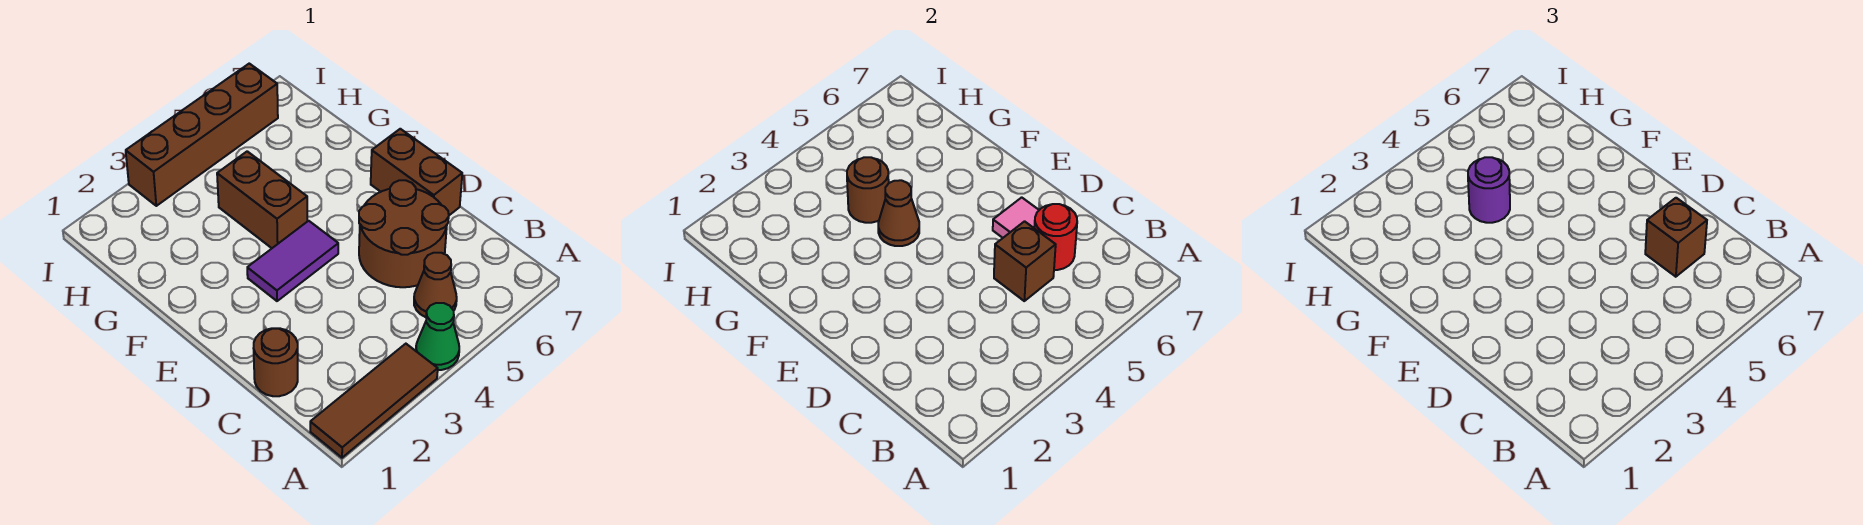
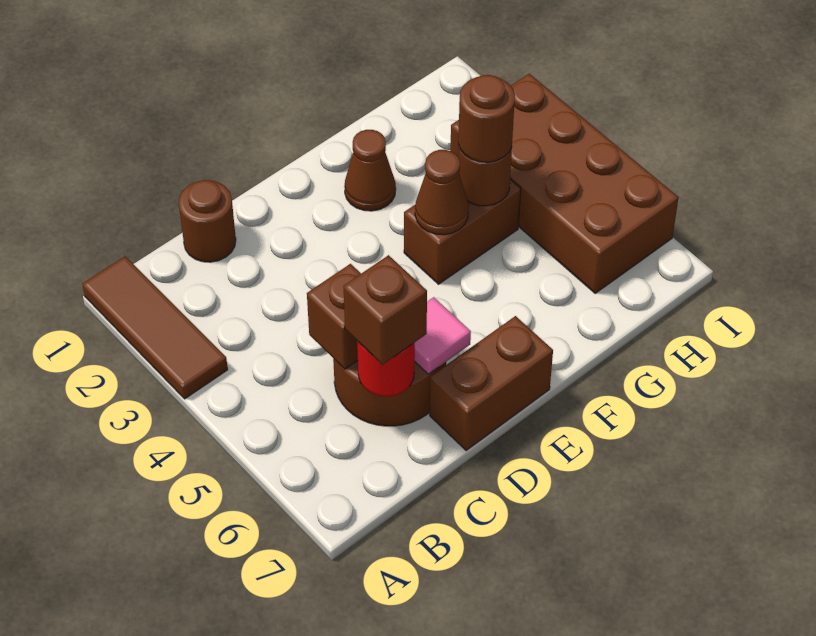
green cone A4 level 1 -> none
brown cone B5 level 1 -> brown cone F2 level 1
purple tile E3:E4 level 1 -> none
purple round brick G4 level 3 -> brown round brick G4 level 3
brown brick I3:I6 level 1 -> brown brick H3:I6 level 1

